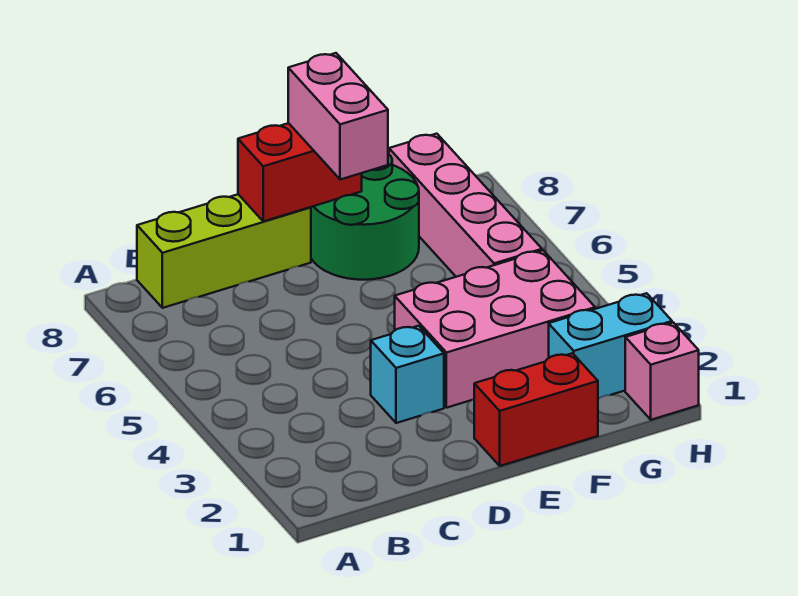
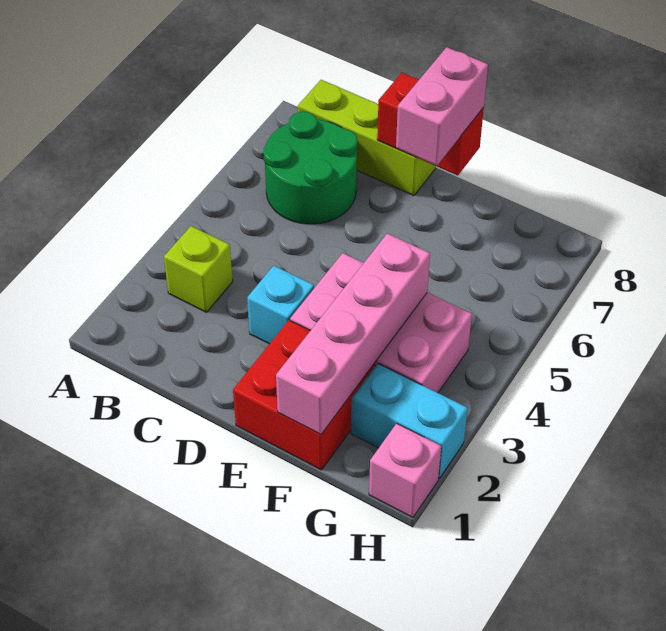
none -> lime brick B3 level 1
red brick E1:F1 level 1 -> red brick E1:F2 level 1
green round brick E7:F8 level 1 -> green round brick B6:C7 level 1
pink brick G5:G8 level 1 -> pink brick F1:F4 level 2

